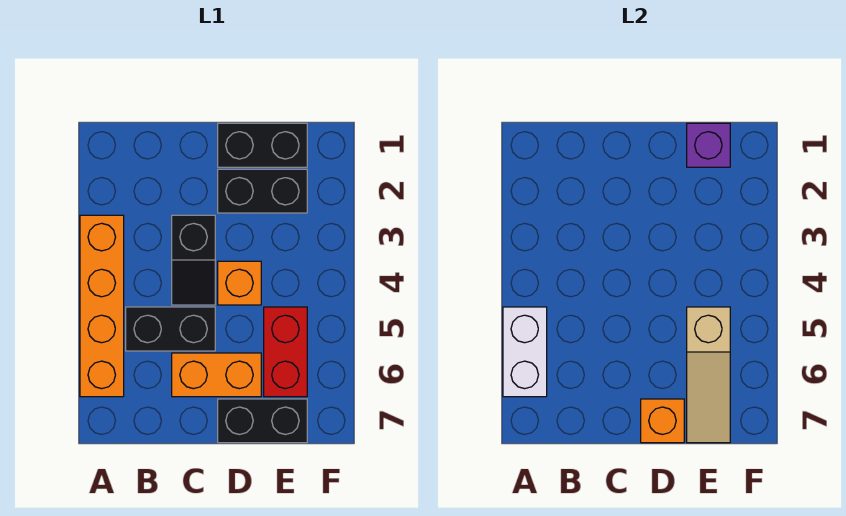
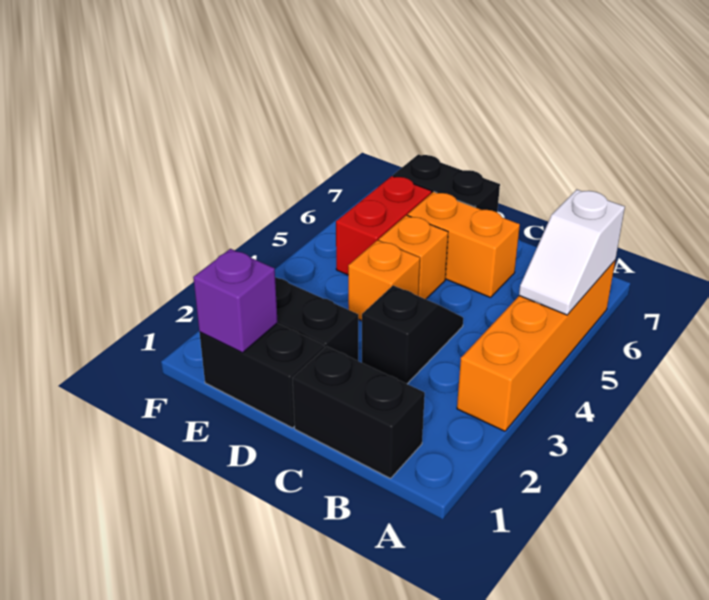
white brick A5:A6 level 2 -> white slope A5:A6 level 2 top 6
black brick B5:C5 level 1 -> black brick B1:C1 level 1
orange brick D7 level 2 -> orange brick D5 level 1
tan slope E5:E7 level 2 top 5 -> none

